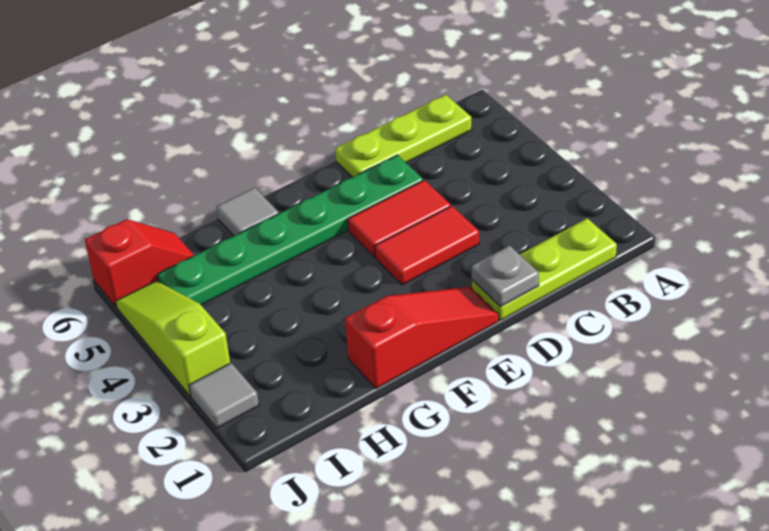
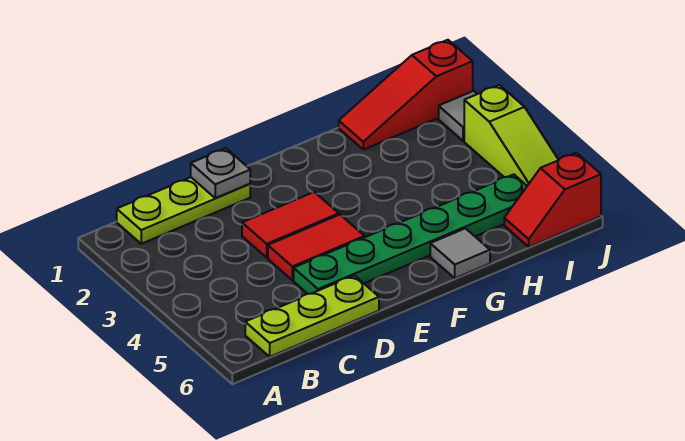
red slope E1:G1 level 1 top G -> red slope H1:J1 level 1 top J

